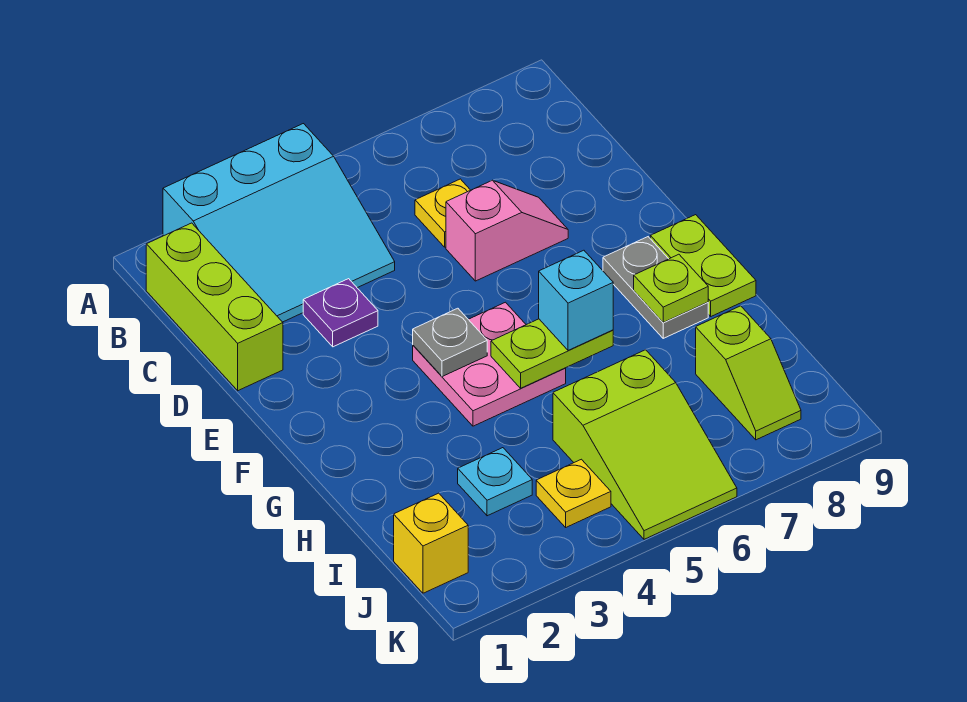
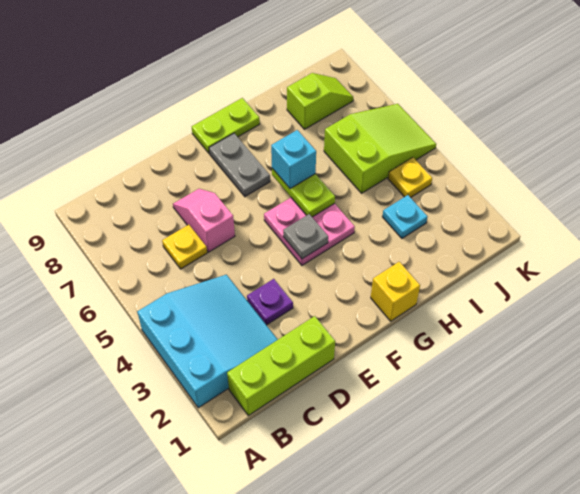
grey plate F8:G8 level 1 -> grey plate F7:F8 level 1
lime plate G8 level 2 -> none
yellow brick J1 level 1 -> yellow brick G1 level 1

